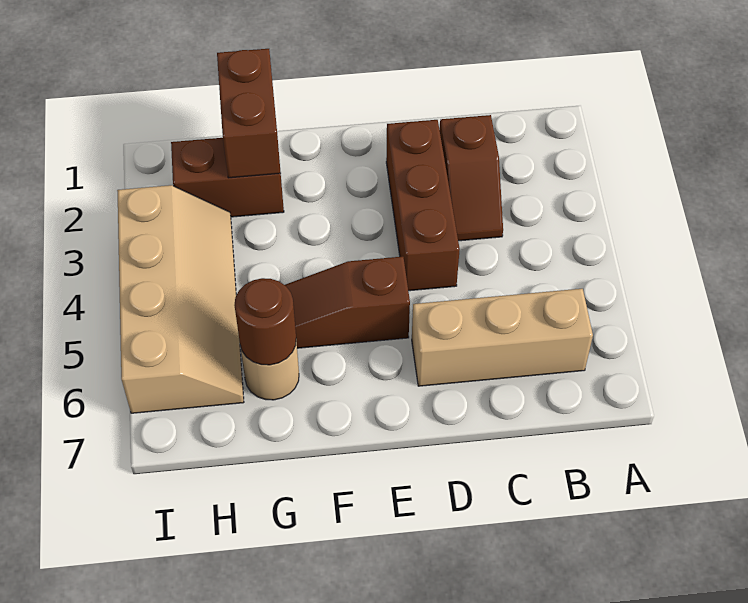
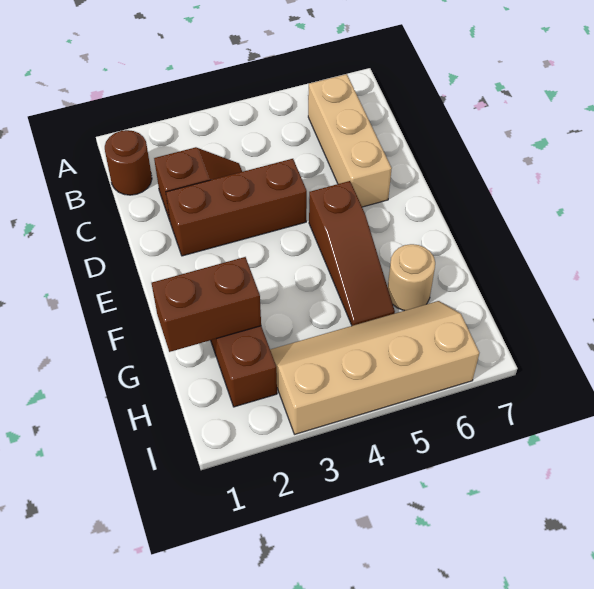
brown round brick G6 level 2 -> brown round brick B1 level 1

